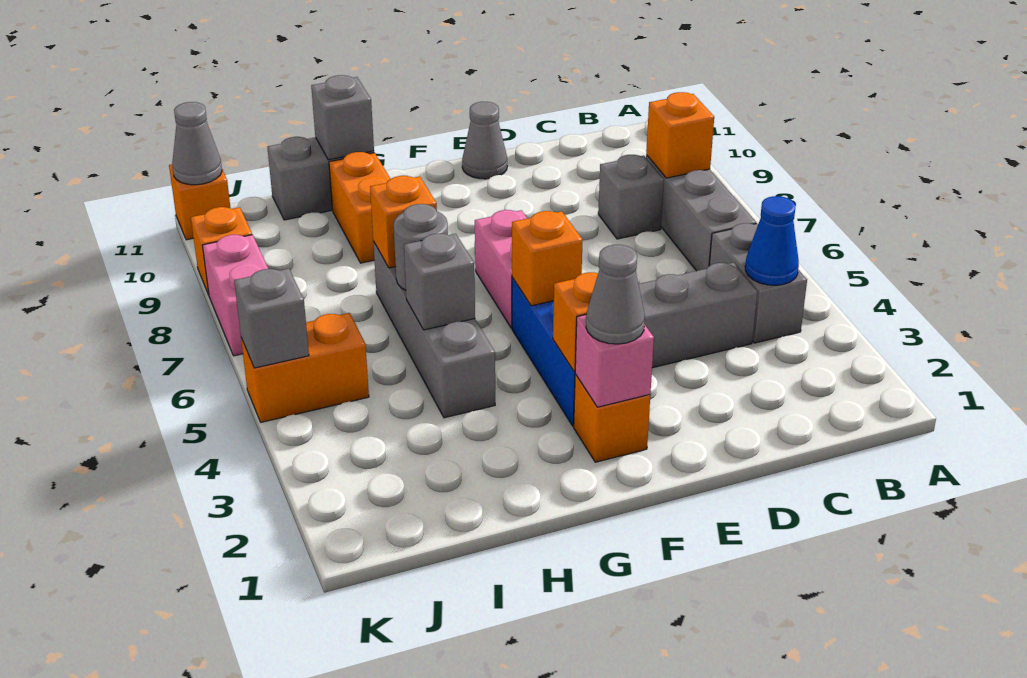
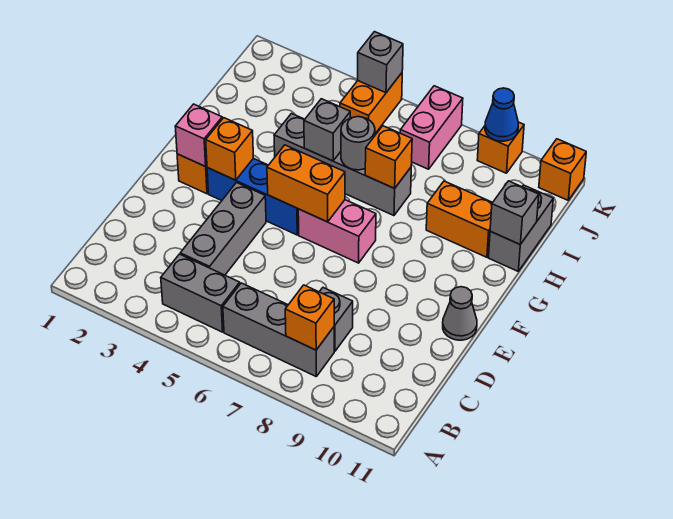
blue cone B4 level 2 -> blue cone K9 level 2
grey cone F2 level 3 -> none
orange brick F5 level 2 -> orange brick F5:F6 level 2
pink brick K7:K8 level 1 -> pink brick J7:K7 level 1
grey cone K11 level 2 -> none

